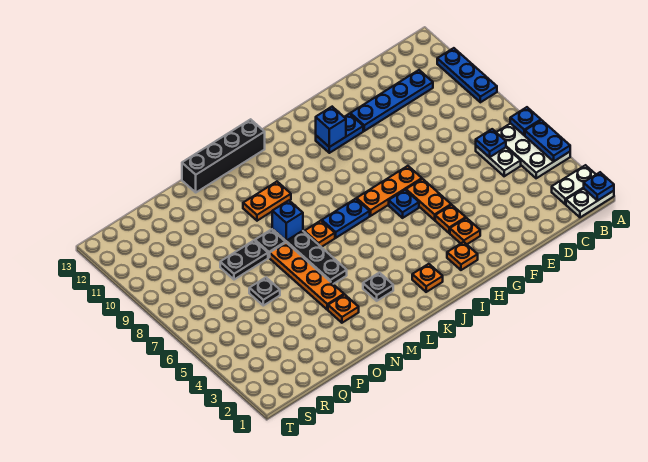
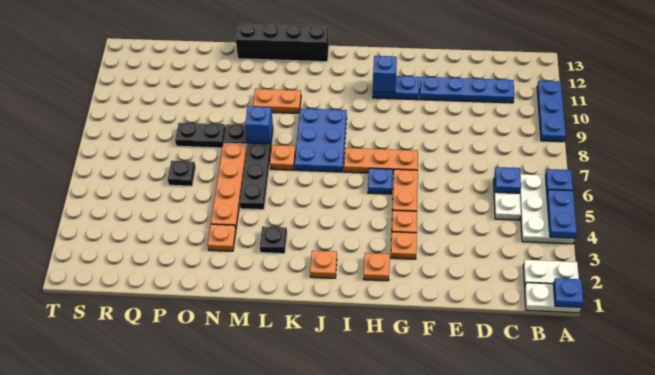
blue plate J7:K7 level 1 -> blue plate J7:K9 level 1

